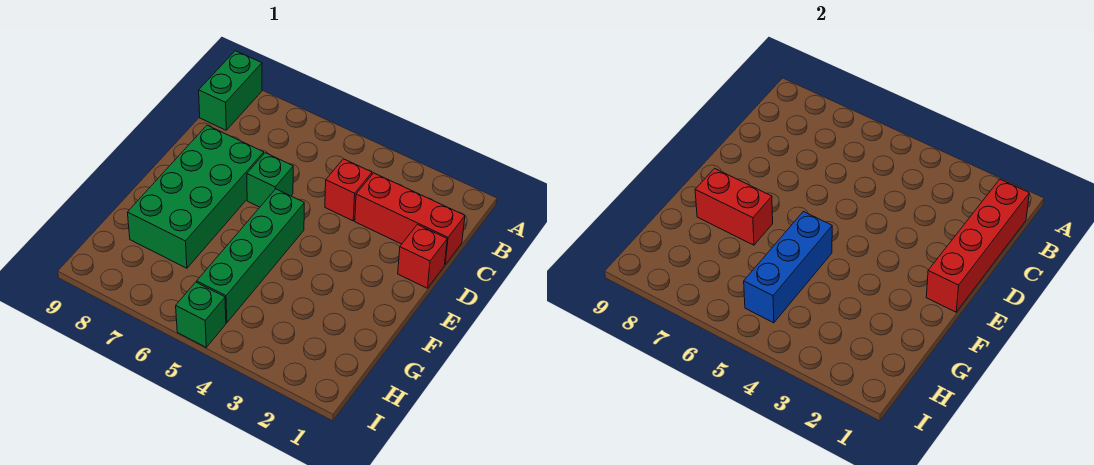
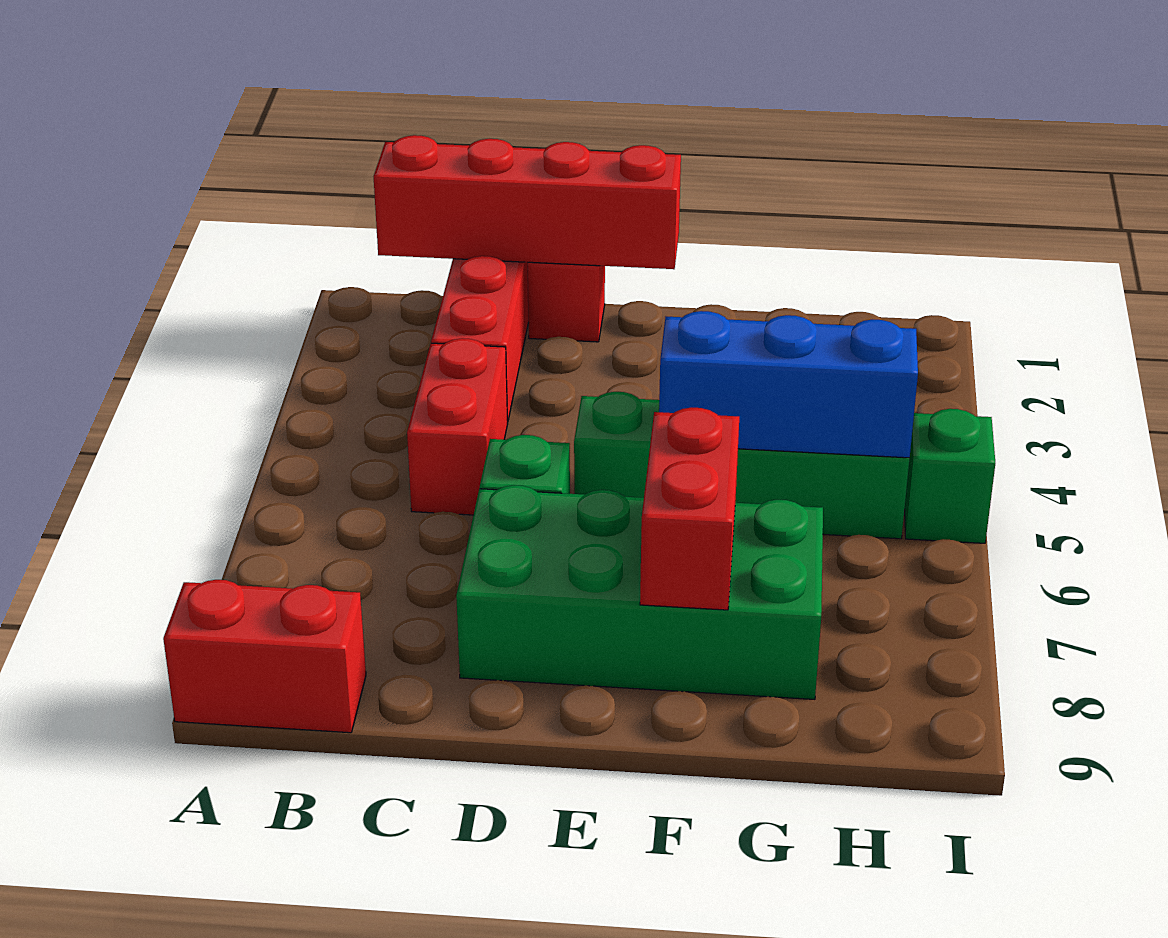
green brick A9:B9 level 1 -> red brick A9:B9 level 1
red brick C4 level 1 -> red brick C4:C5 level 1

